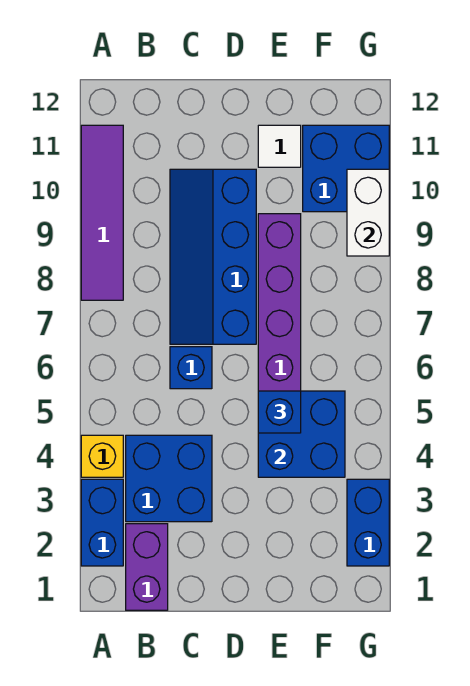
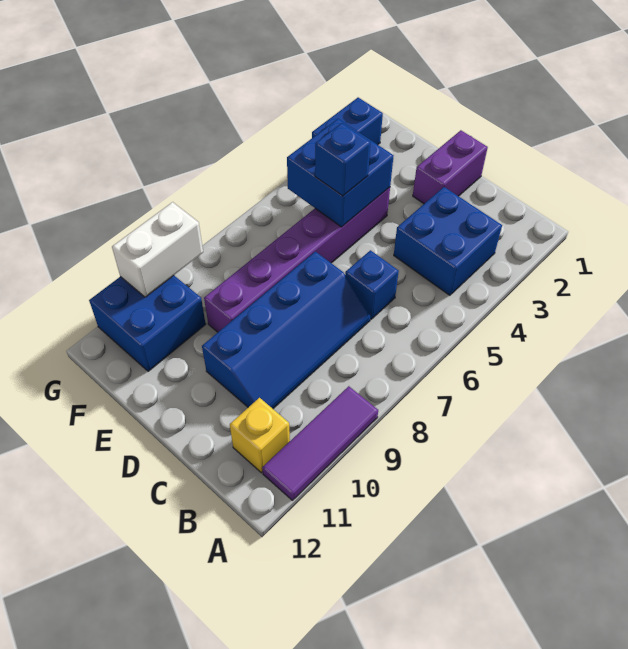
blue brick A2:A3 level 1 -> none
yellow brick A4 level 1 -> yellow brick B11 level 1
purple tile A8:A11 level 1 -> purple tile A9:A11 level 1
purple brick B1:B2 level 1 -> purple brick D1:D2 level 1
white tile E11 level 1 -> none

